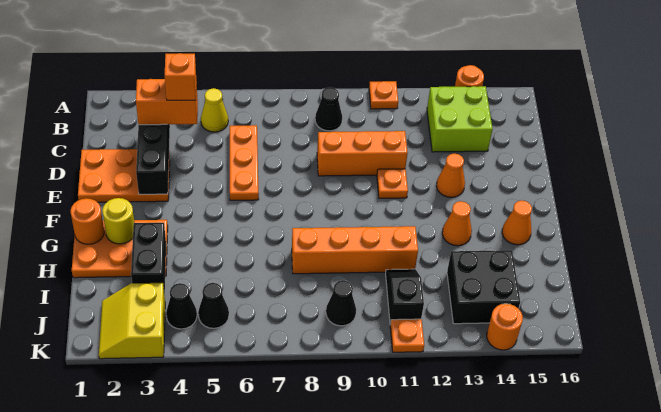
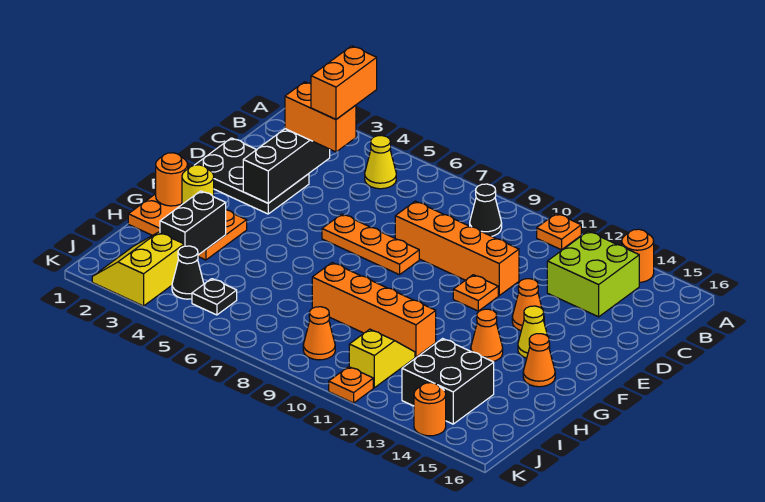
orange brick C4 level 4 -> orange brick B4:C4 level 4
orange plate C6:E6 level 1 -> orange plate E6:E8 level 1
orange plate D1:E3 level 1 -> black plate D1:E3 level 1
orange brick D9:D11 level 1 -> orange brick D8:D11 level 1
none -> yellow cone F14 level 1
black slope I11:J11 level 1 top J -> yellow slope I11:J11 level 1 top J
black cone J5 level 1 -> black plate J5 level 1
black cone J9 level 1 -> orange cone J9 level 1

